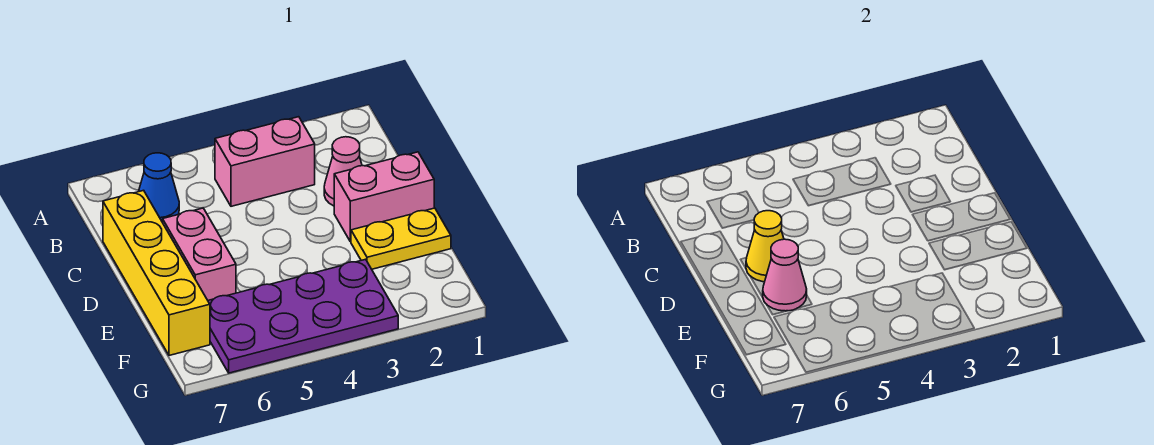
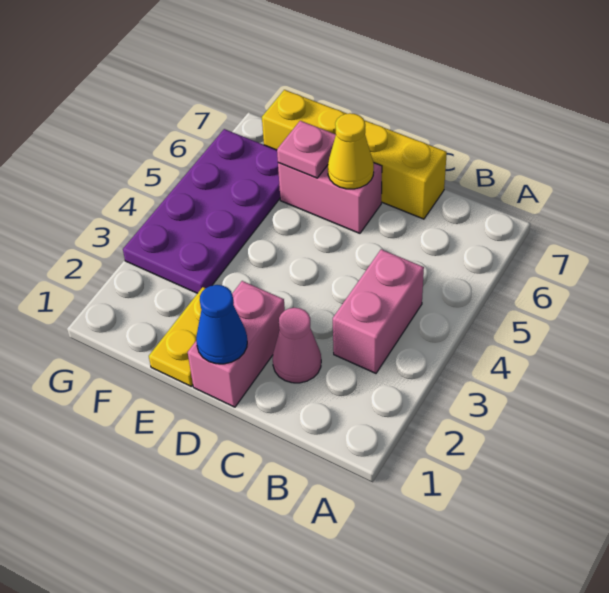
blue cone B6 level 1 -> blue cone D1 level 2
pink cone E6 level 2 -> pink plate E6 level 2

